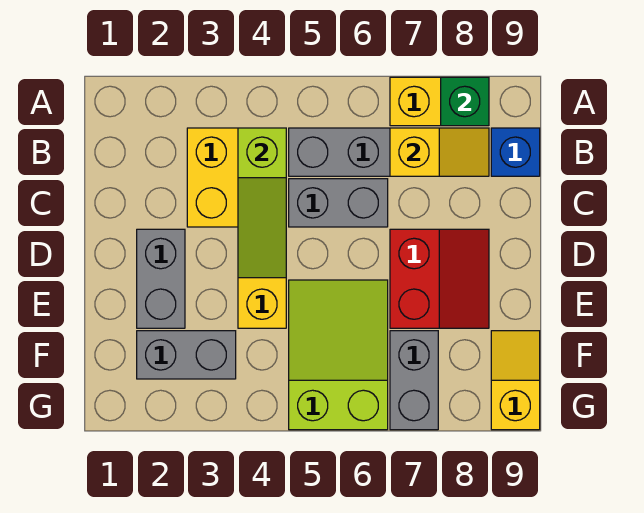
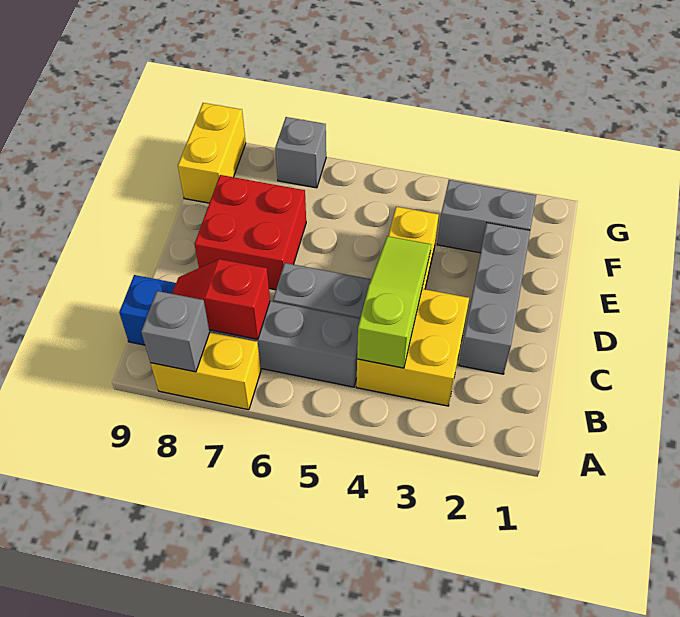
green brick A8 level 2 -> grey brick A8 level 2
yellow slope B7:B8 level 2 top 7 -> red slope B7:B8 level 2 top 7
grey brick D2:E2 level 1 -> grey brick C2:E2 level 1
red slope D7:E8 level 1 top 7 -> red brick D7:E8 level 1
lime slope E5:G6 level 1 top G -> none
grey brick F7:G7 level 1 -> grey brick G7 level 1
yellow slope F9:G9 level 1 top G -> yellow brick F9:G9 level 1

